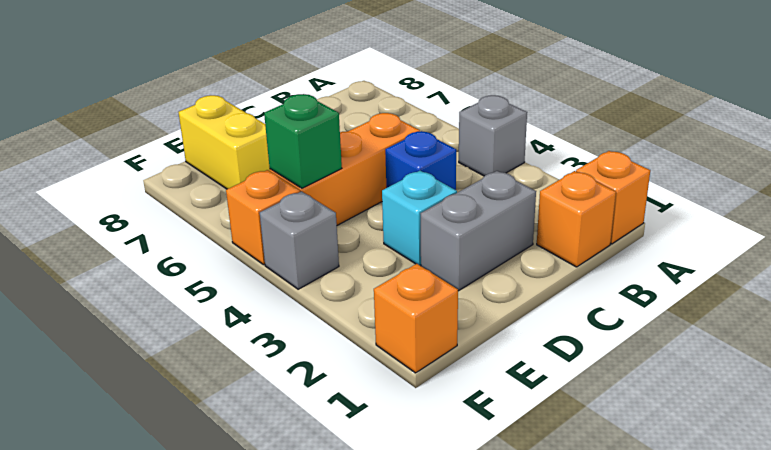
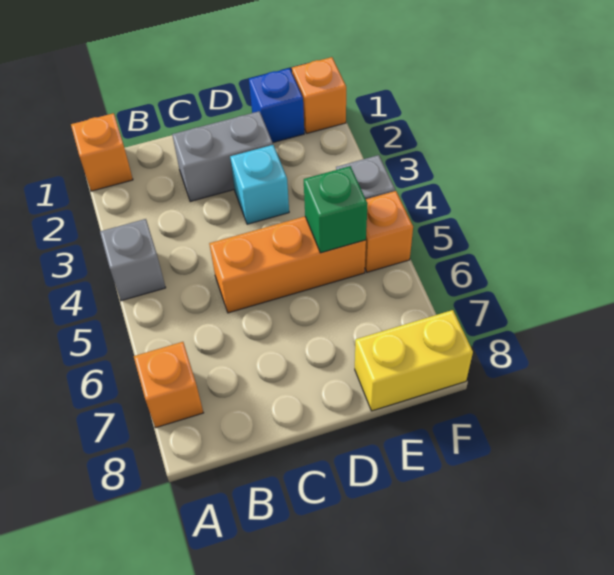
orange brick B1 level 1 -> orange brick A7 level 1
blue brick C4 level 1 -> blue brick E1 level 1
yellow brick E7:E8 level 1 -> yellow brick E8:F8 level 1

